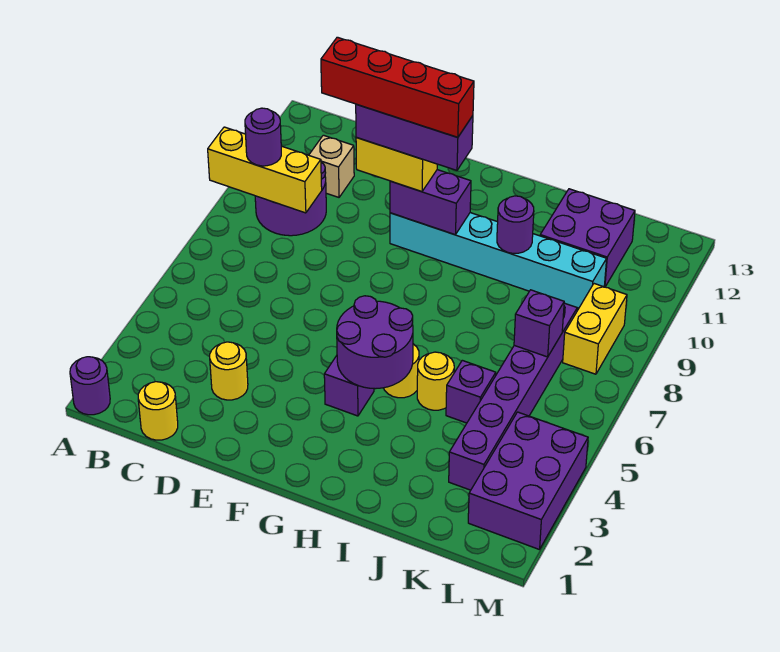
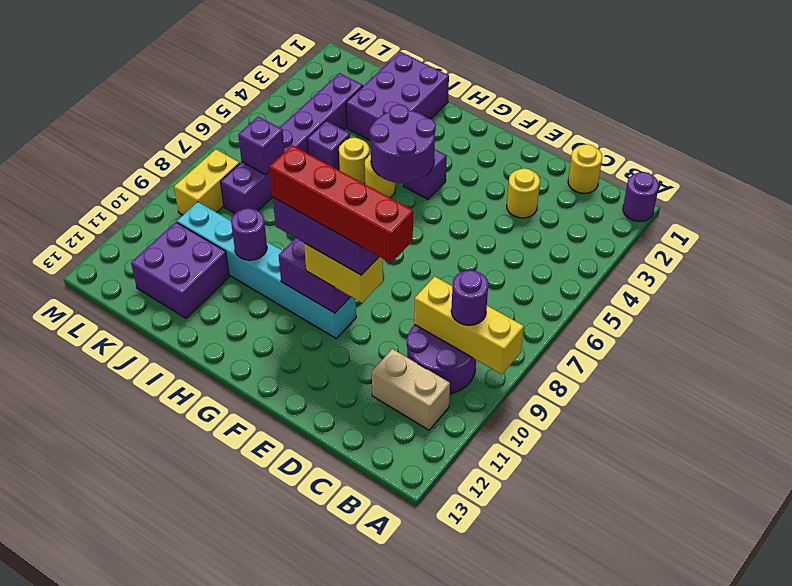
tan brick C11 level 1 -> tan brick B11:C11 level 1
purple brick L2:M4 level 1 -> purple brick I1:J3 level 1

